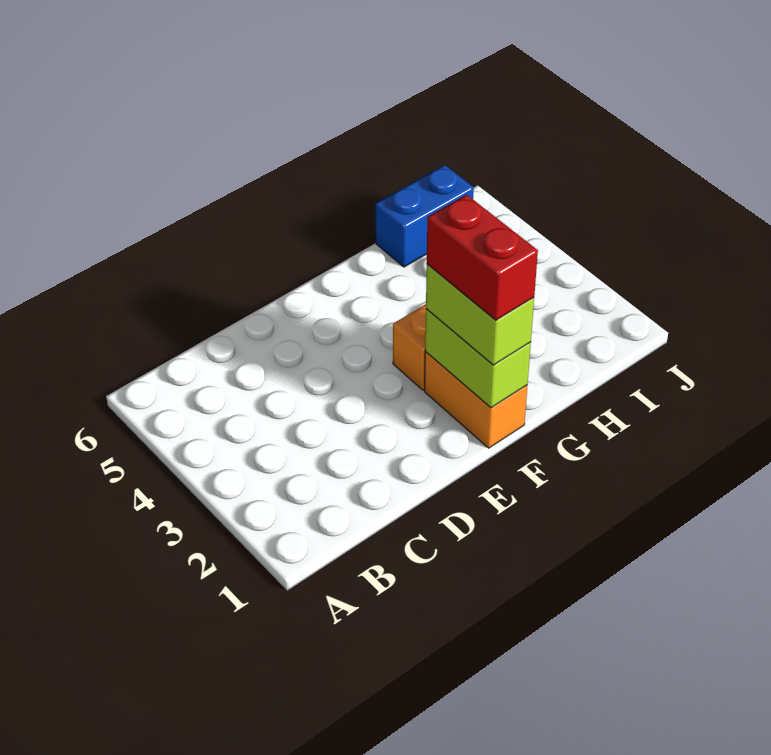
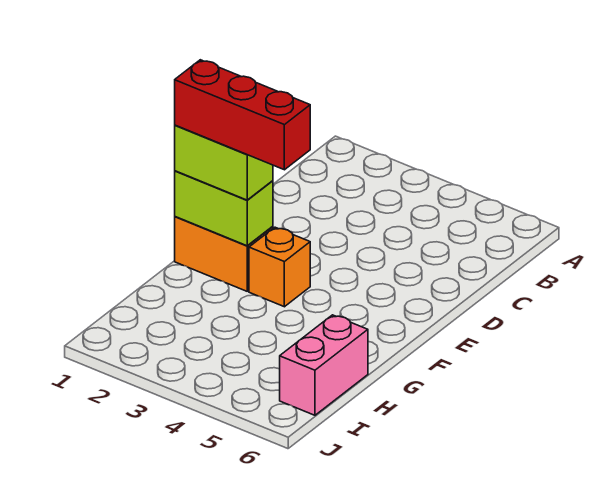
red brick F1:F2 level 4 -> red brick F1:F3 level 4
blue brick H6:I6 level 1 -> pink brick H6:I6 level 1

